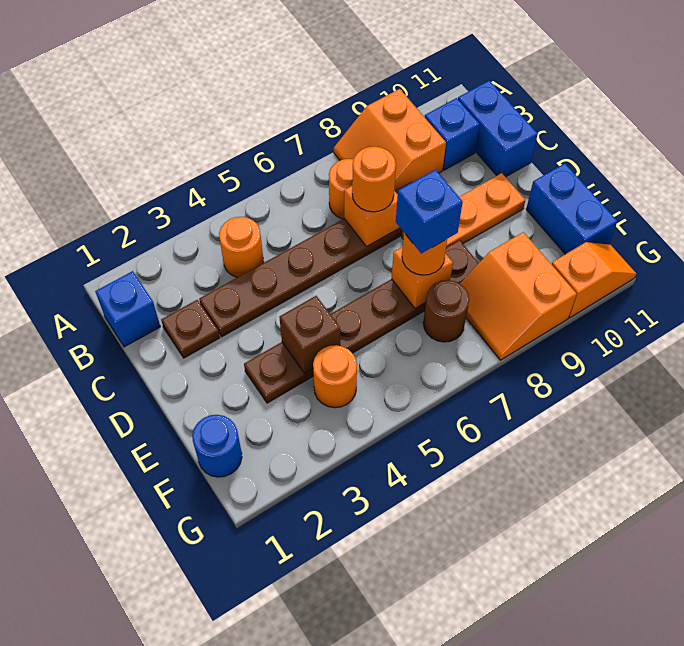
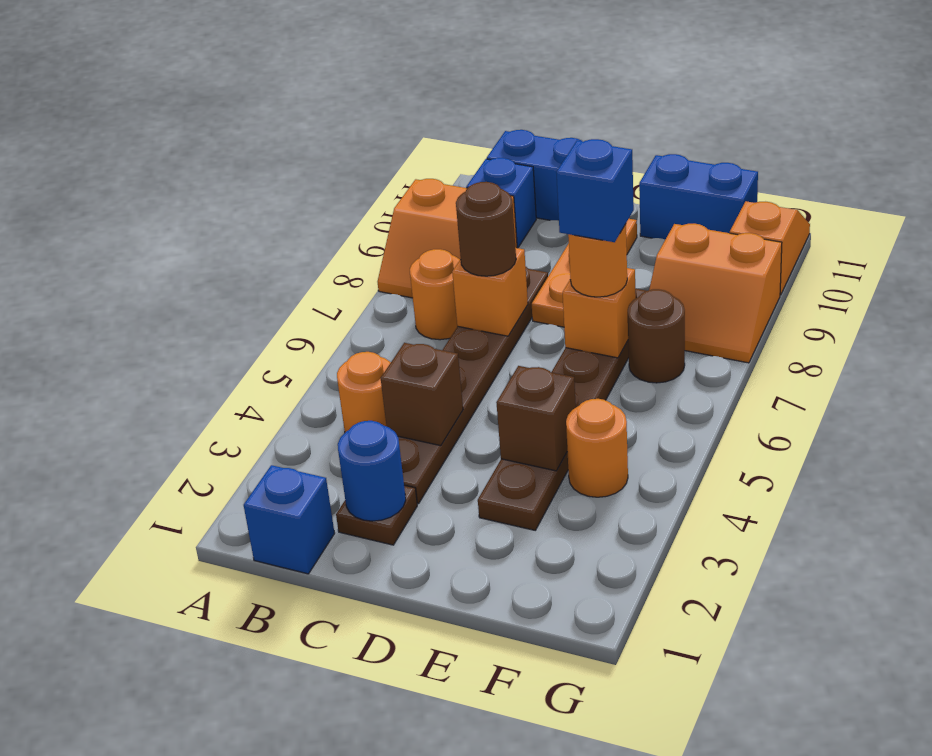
none -> brown brick C4 level 2
orange round brick C7 level 3 -> brown round brick C7 level 3
blue round brick F1 level 1 -> blue round brick C2 level 2

